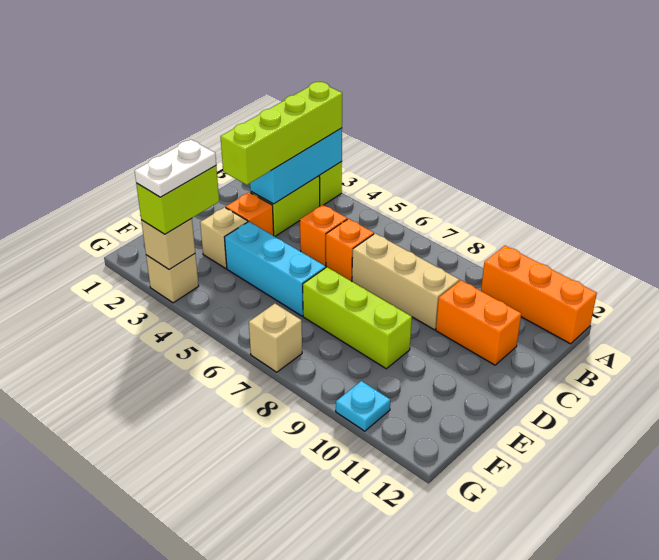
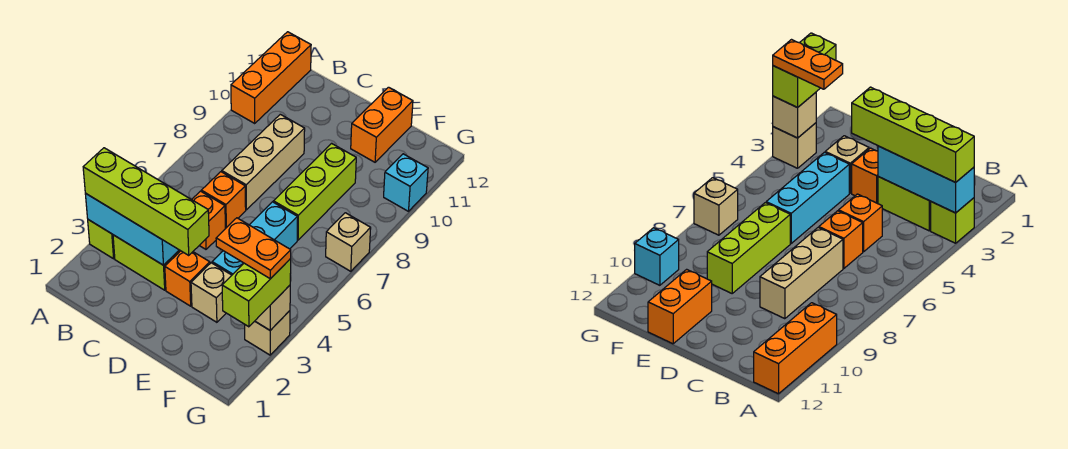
orange brick C10:C11 level 1 -> orange brick E11:E12 level 1
lime brick F3:G3 level 3 -> lime brick G2:G3 level 3
white plate F3:G3 level 4 -> orange plate F3:G3 level 4
cyan plate G10 level 1 -> cyan brick G10 level 1

